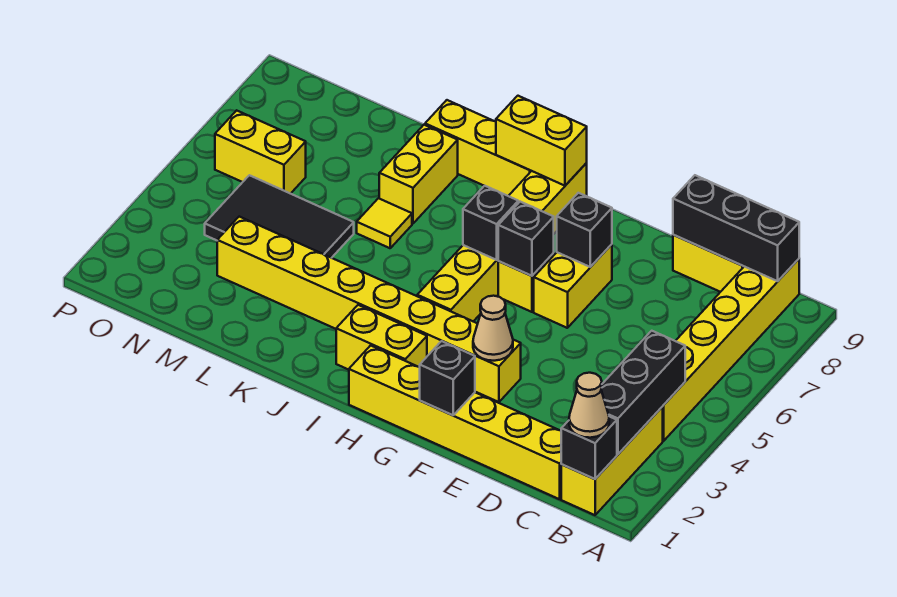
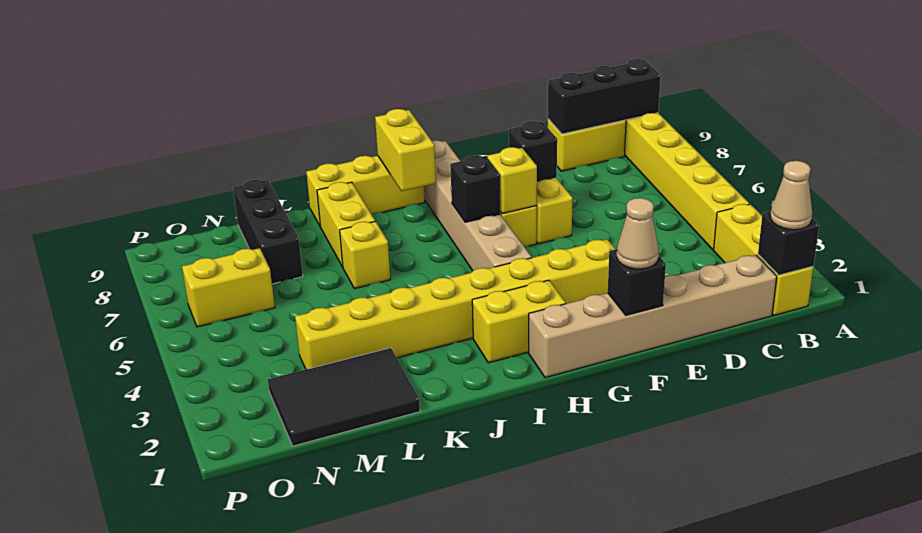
black brick B2:B4 level 2 -> black brick M7:M9 level 1
yellow brick C1:H1 level 1 -> tan brick C1:H1 level 1
tan cone F3 level 2 -> tan cone F1 level 3
black brick G6 level 2 -> yellow brick G6 level 2
yellow brick H4:H9 level 1 -> tan brick H4:H9 level 1
yellow brick H9:I9 level 2 -> yellow brick I8:I9 level 2
yellow tile K6 level 1 -> yellow brick K6 level 1
black tile L4:N5 level 1 -> black tile L1:N2 level 1

